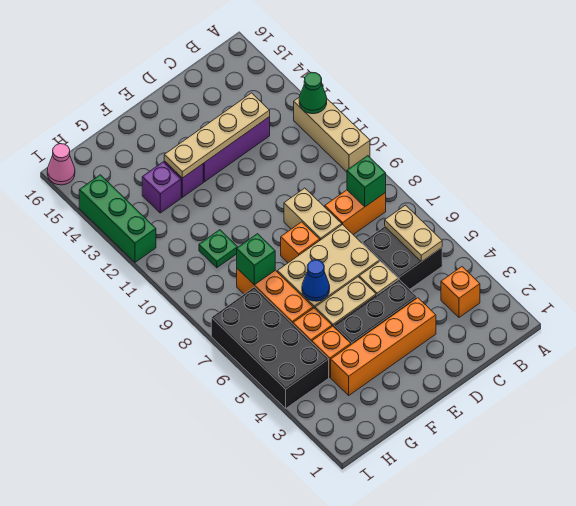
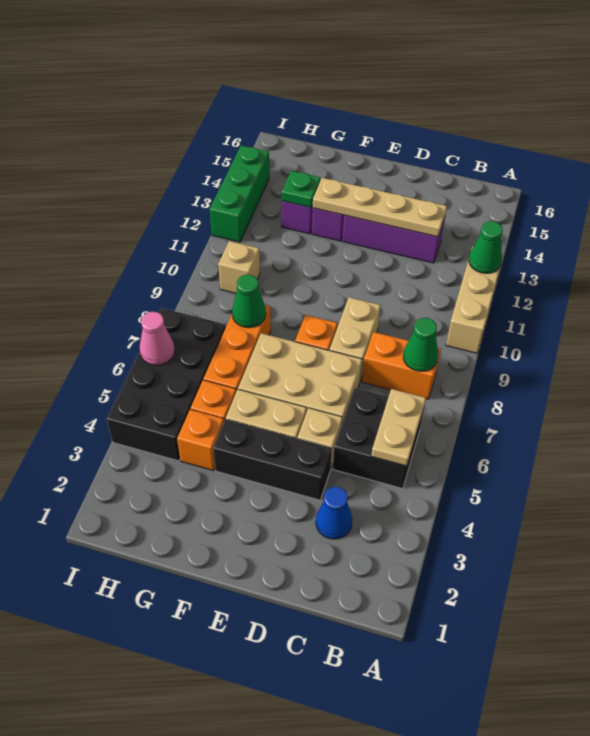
orange brick B3 level 1 -> none
green brick B8 level 2 -> green cone B8 level 2
orange brick D3:G3 level 1 -> none
blue cone F6 level 2 -> blue cone C3 level 1
green brick G8 level 2 -> green cone G8 level 2
green plate G10 level 1 -> green plate G13 level 2
none -> tan brick H10 level 1
pink cone I16 level 1 -> pink cone I6 level 2

